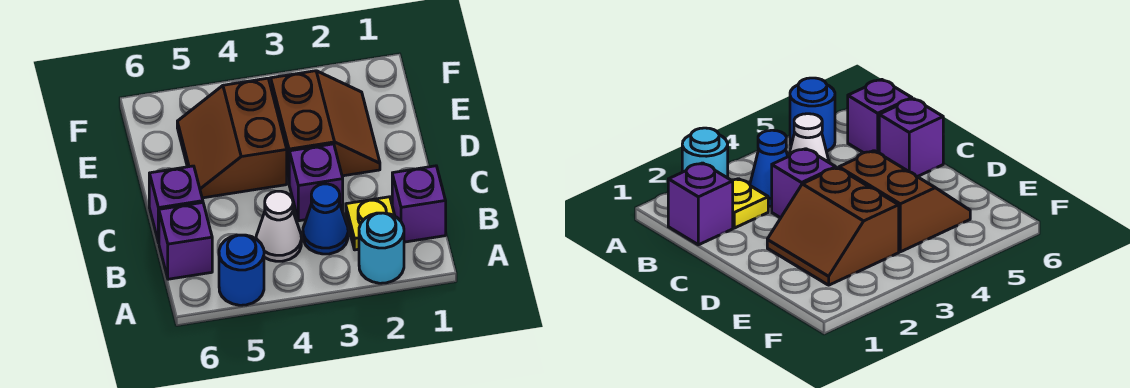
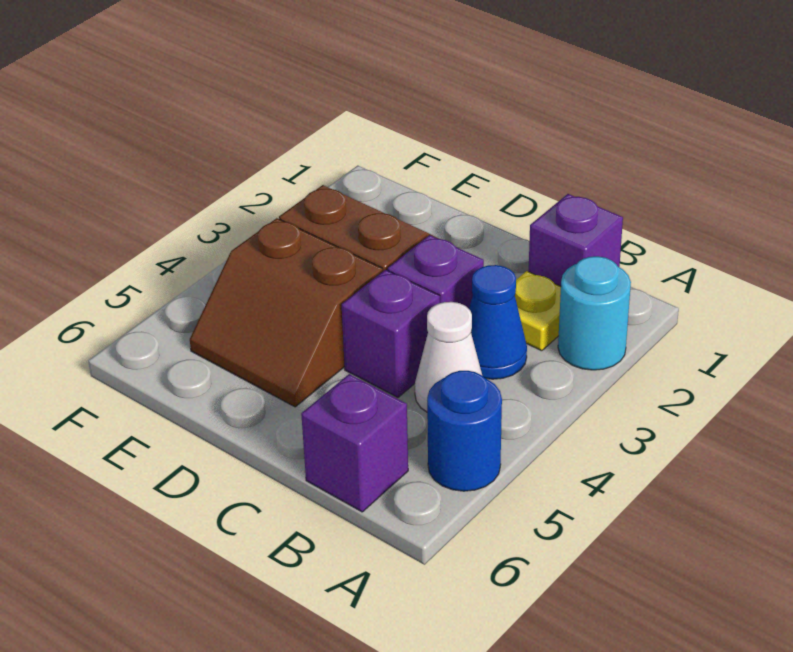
purple brick C6 level 1 -> purple brick C4 level 1

